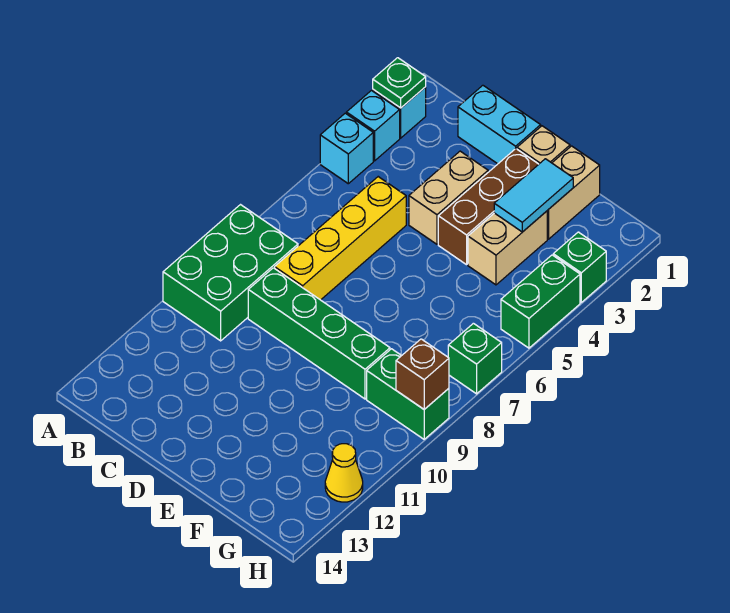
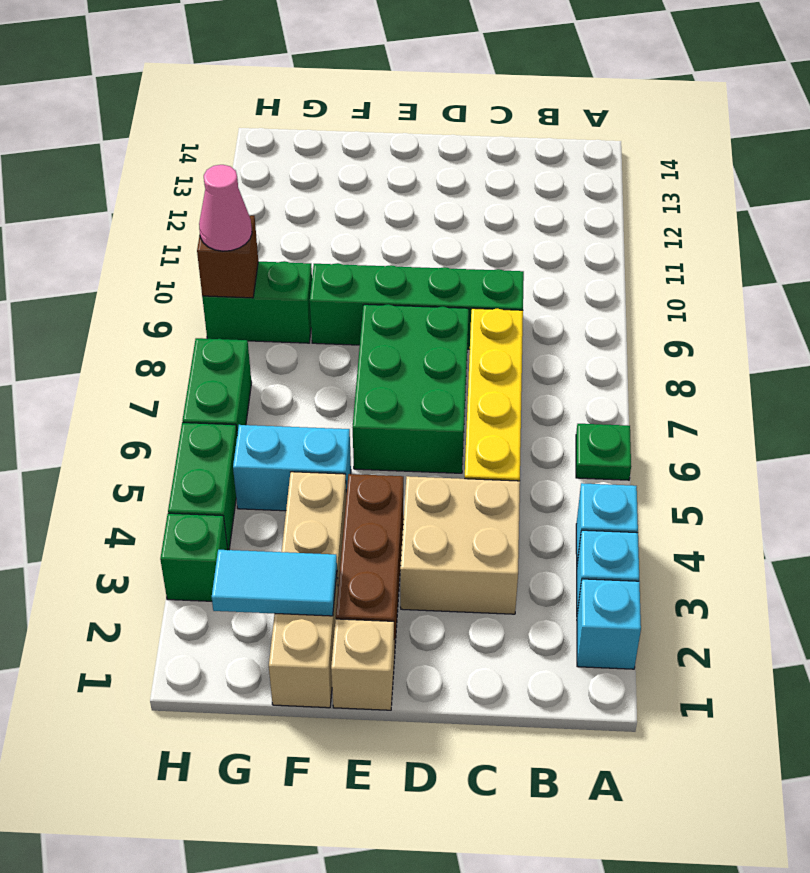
green plate A2 level 2 -> green plate A6 level 1
green brick A8:B10 level 1 -> green brick D6:E8 level 1
cyan brick C1:D1 level 1 -> cyan brick F5:G5 level 1
tan brick D3:D4 level 1 -> tan brick C3:D4 level 1
cyan tile F2:F3 level 2 -> cyan tile F2:G2 level 2
green brick H7 level 1 -> green brick H6:H7 level 1
none -> pink cone H9 level 3
yellow cone H12 level 1 -> none

